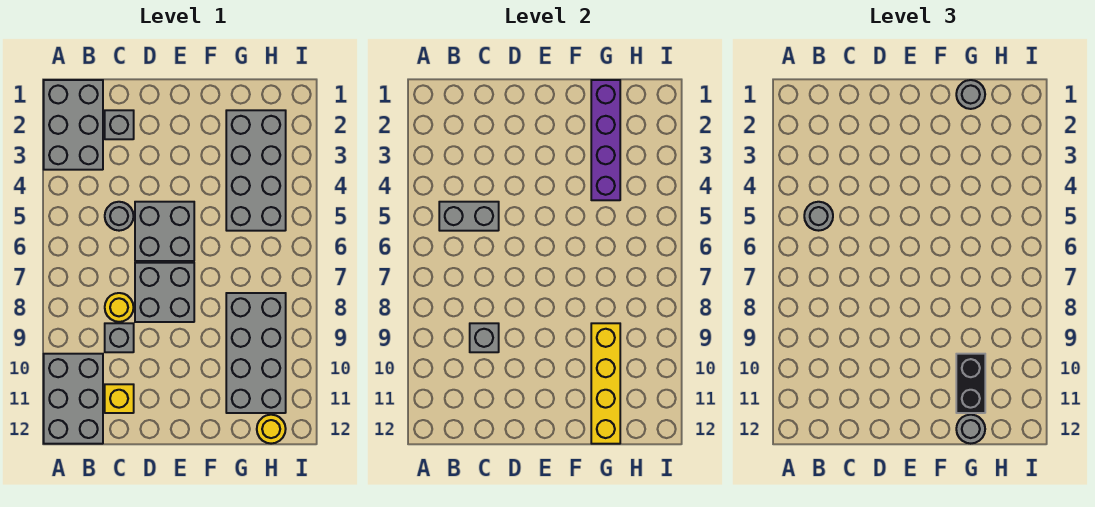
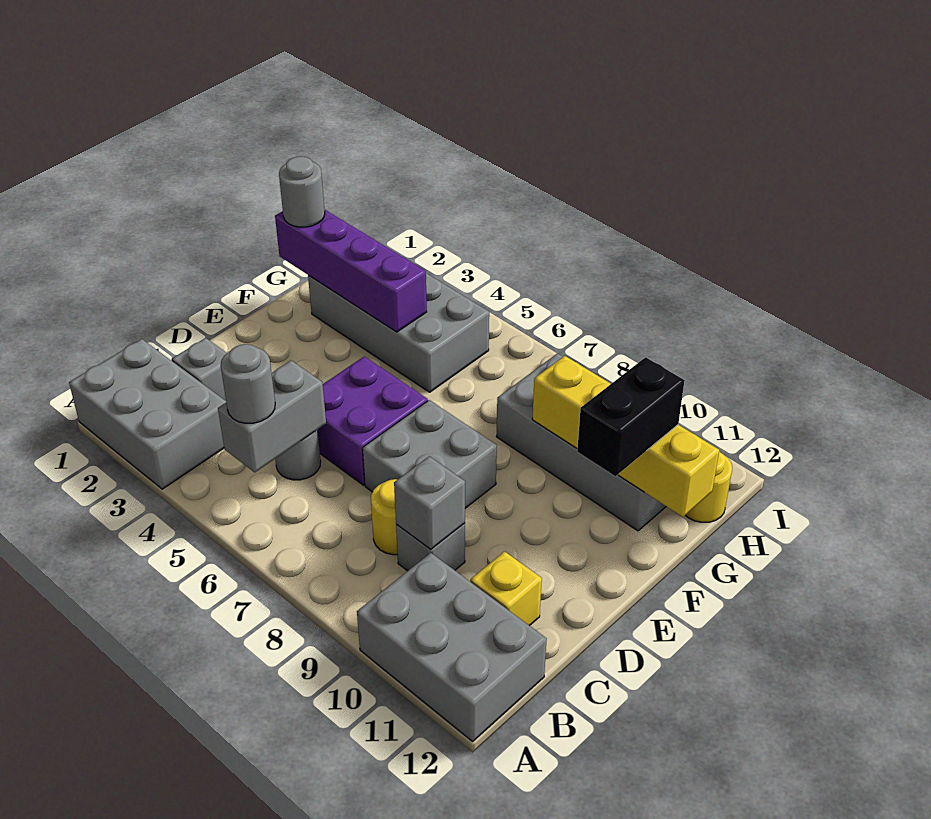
grey brick D5:E6 level 1 -> purple brick D5:E6 level 1
black brick G10:G11 level 3 -> black brick F11:G11 level 3
grey round brick G12 level 3 -> none

